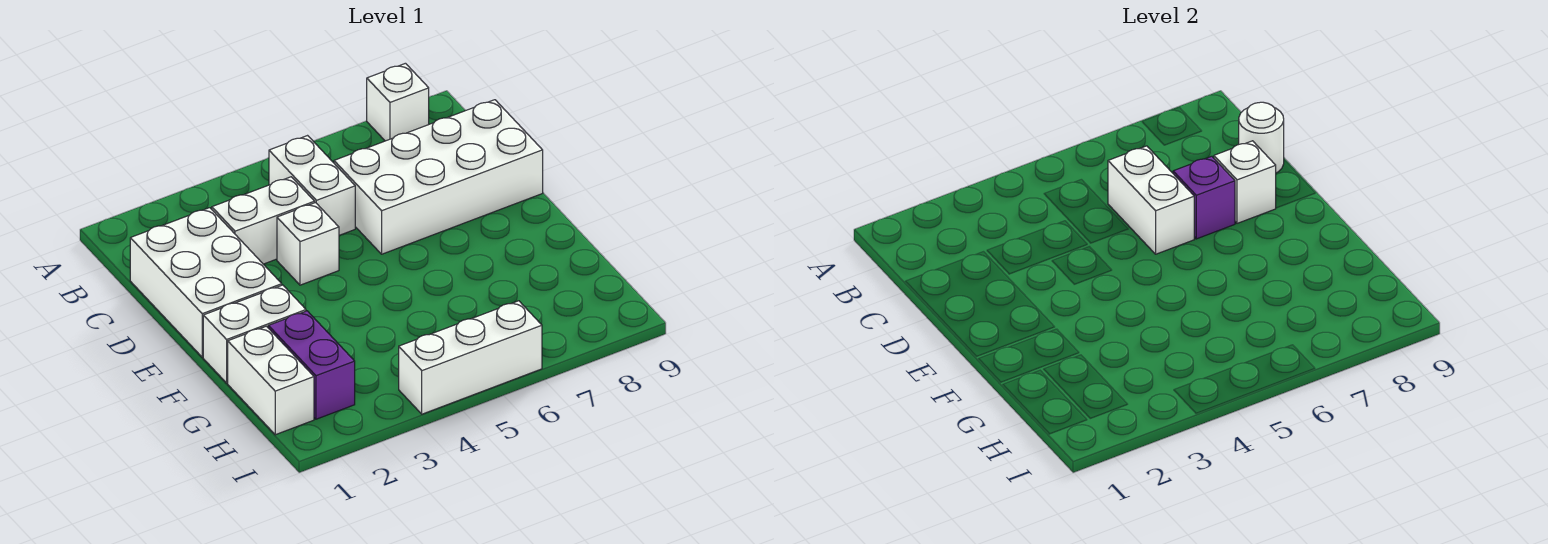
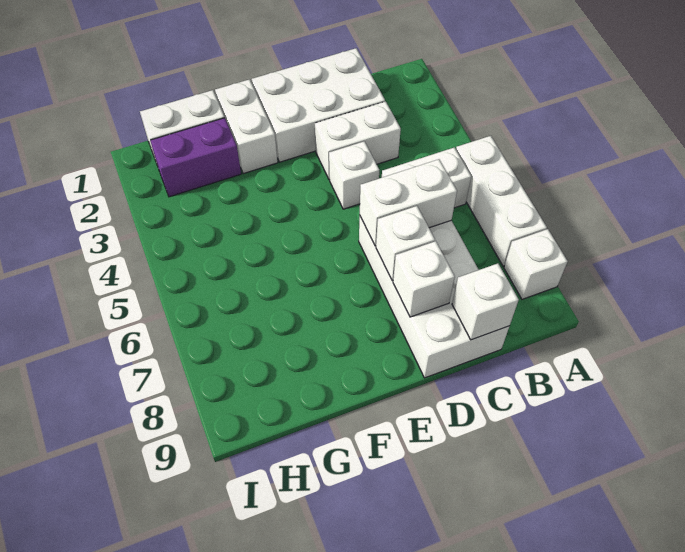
white brick C3:C4 level 1 -> white brick C3:D3 level 1
white round brick C9 level 2 -> white brick C9 level 2
purple brick D7 level 2 -> white brick D7 level 2
white brick I4:I6 level 1 -> white brick A5:A7 level 1

